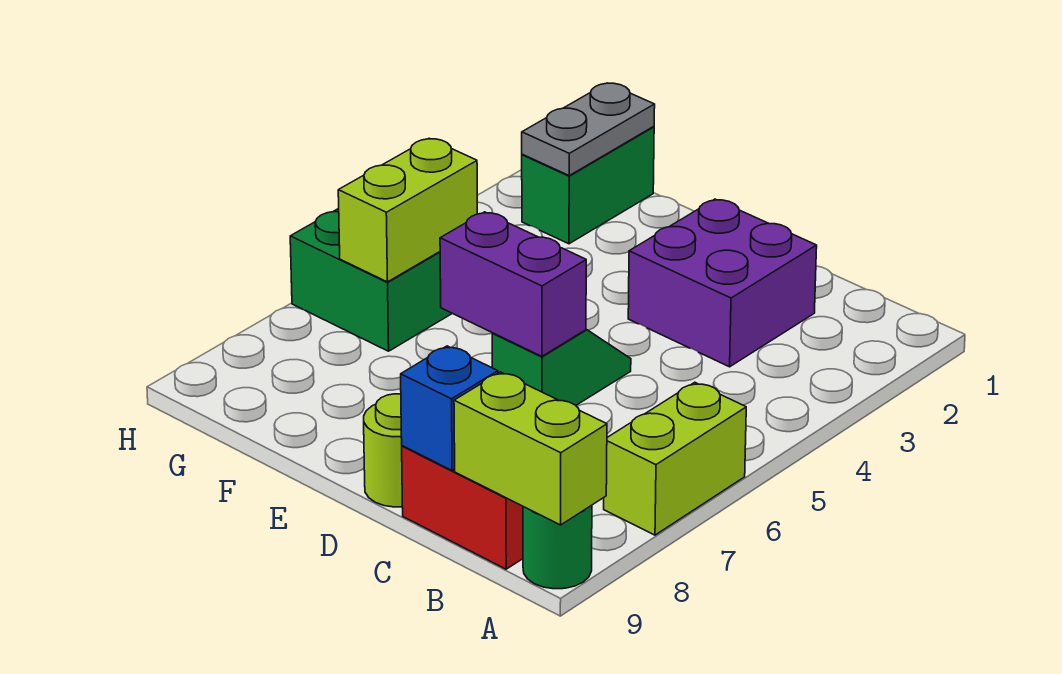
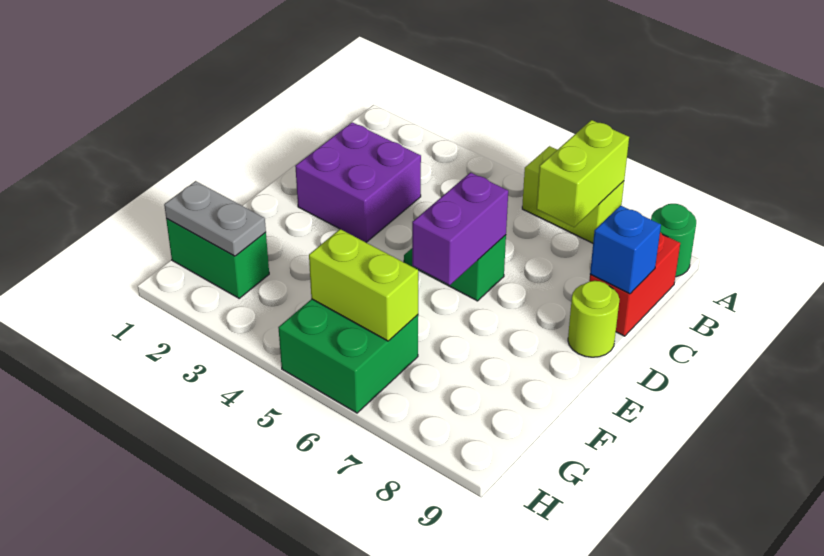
lime brick A9:B9 level 2 -> lime brick A7:B7 level 2

